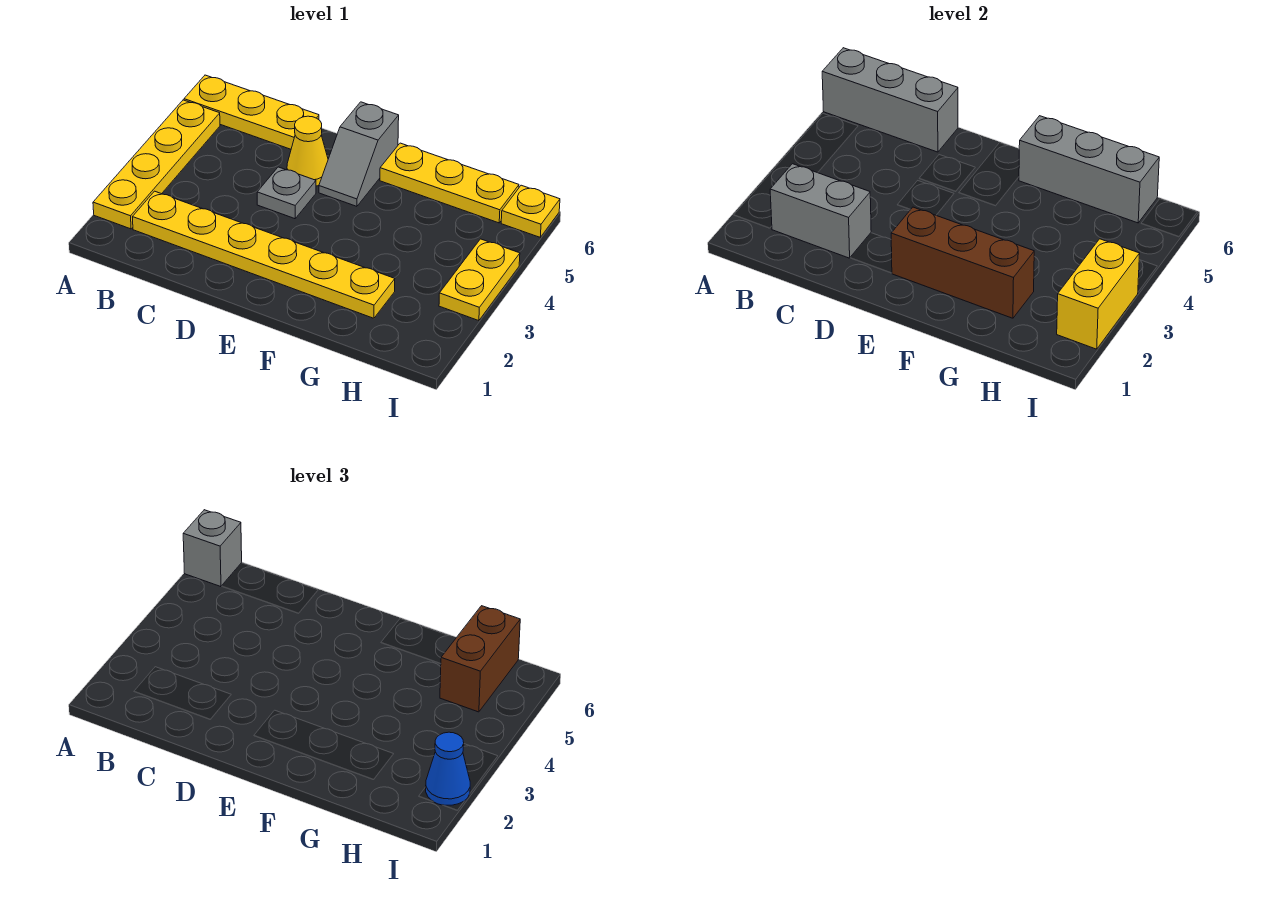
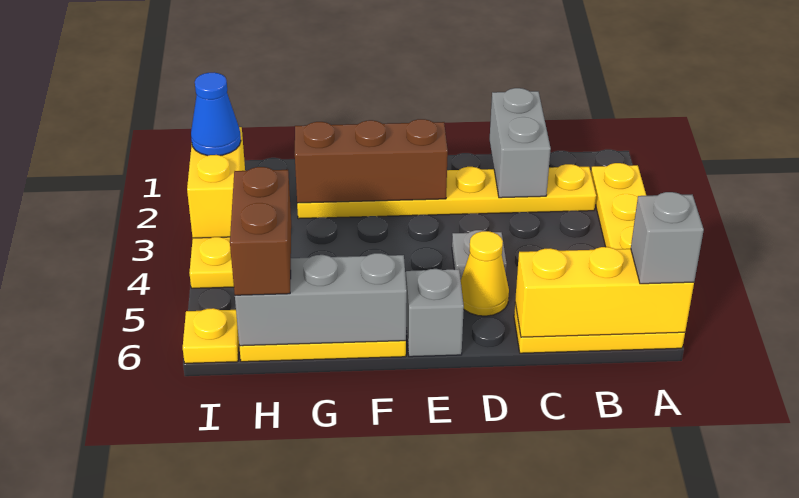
grey brick A6:C6 level 2 -> yellow brick A6:C6 level 2
grey brick B2:C2 level 2 -> grey brick C1:C2 level 2

